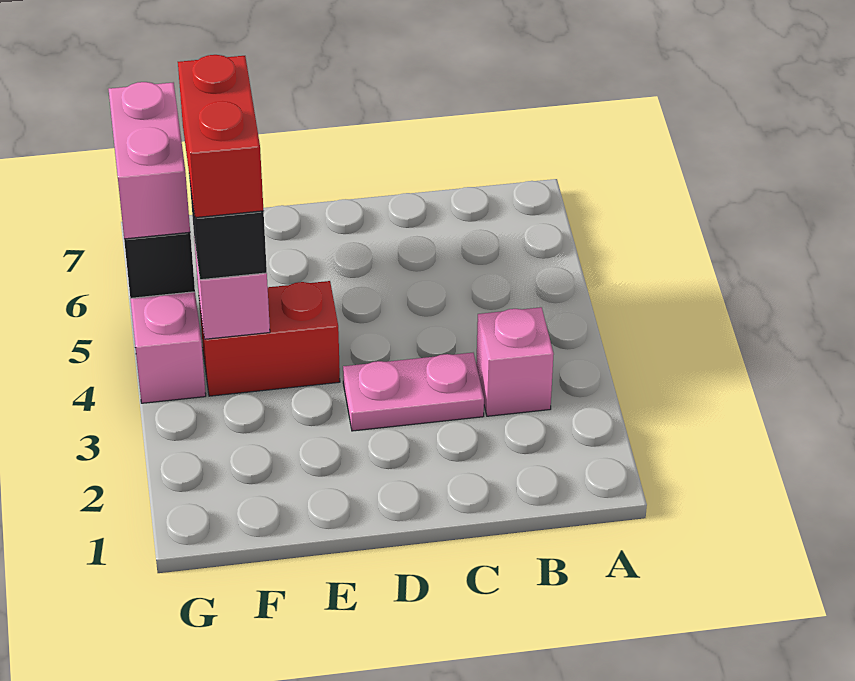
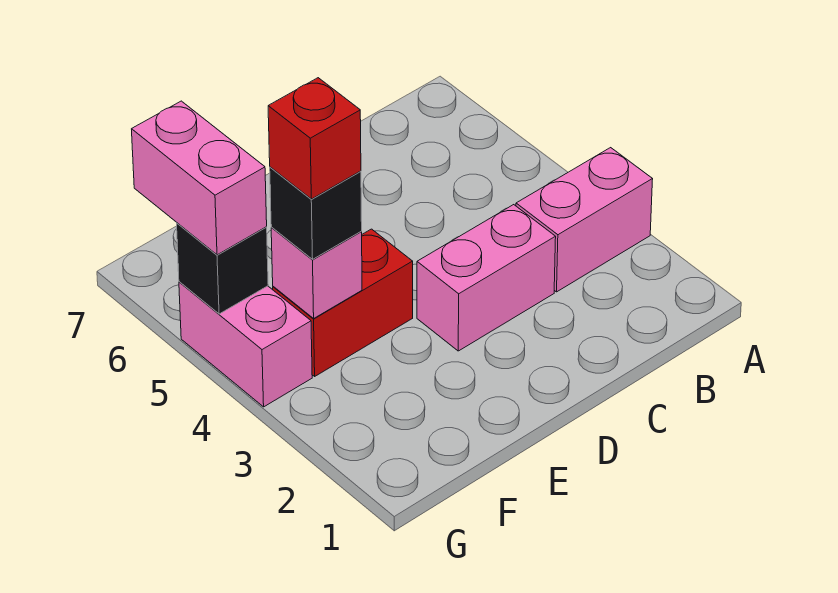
pink brick B3 level 1 -> pink brick A3:B3 level 1
pink plate C3:D3 level 1 -> pink brick C3:D3 level 1
red brick F4:F5 level 4 -> red brick F4 level 4

